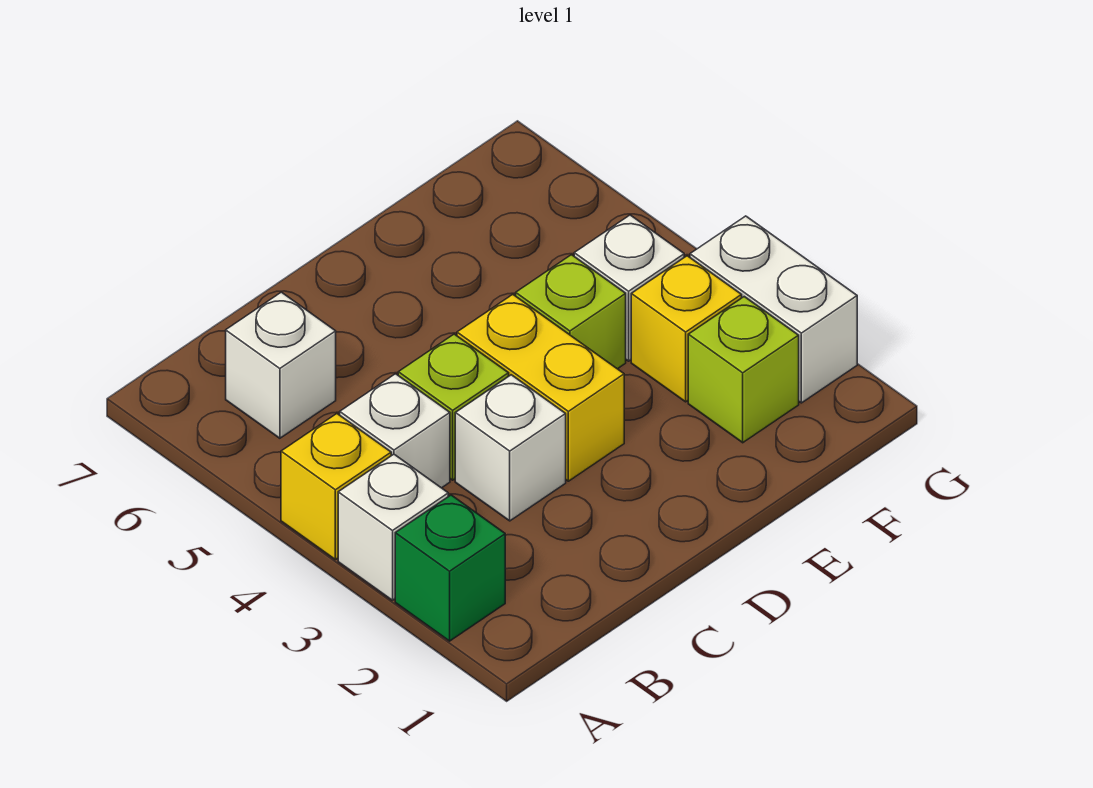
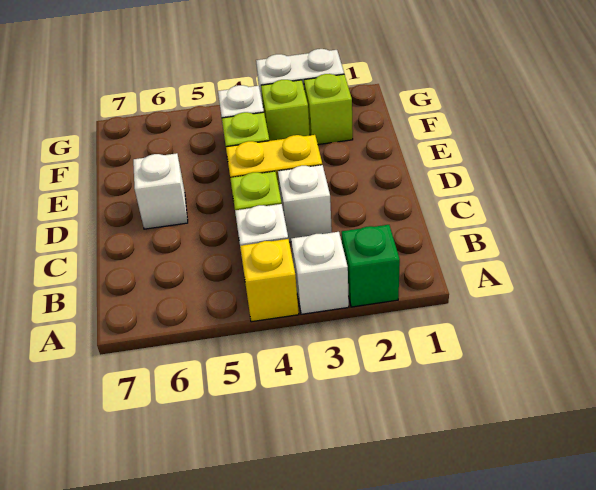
white brick B6 level 1 -> white brick D6 level 1
yellow brick F3 level 1 -> lime brick F3 level 1

